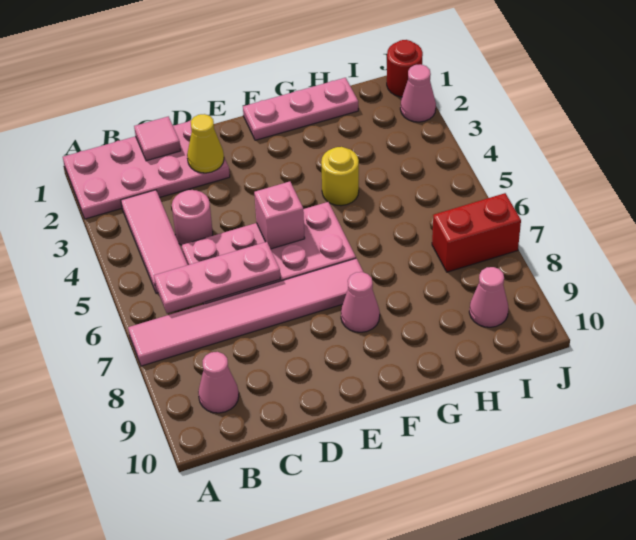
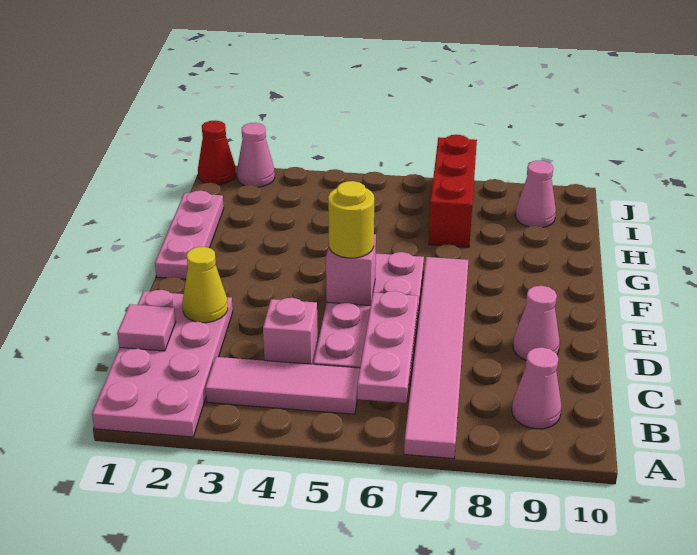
pink round brick C4 level 1 -> pink brick C4 level 1
pink cone F8 level 1 -> pink cone D9 level 1
yellow round brick G4 level 1 -> yellow round brick E5 level 3
red brick I7:J7 level 1 -> red brick H7:J7 level 1
red round brick J1 level 1 -> red cone J1 level 1

